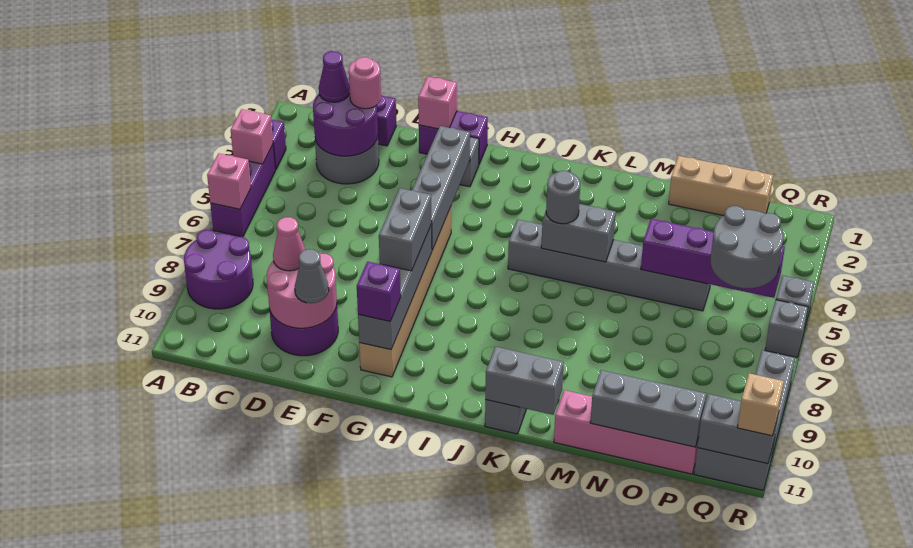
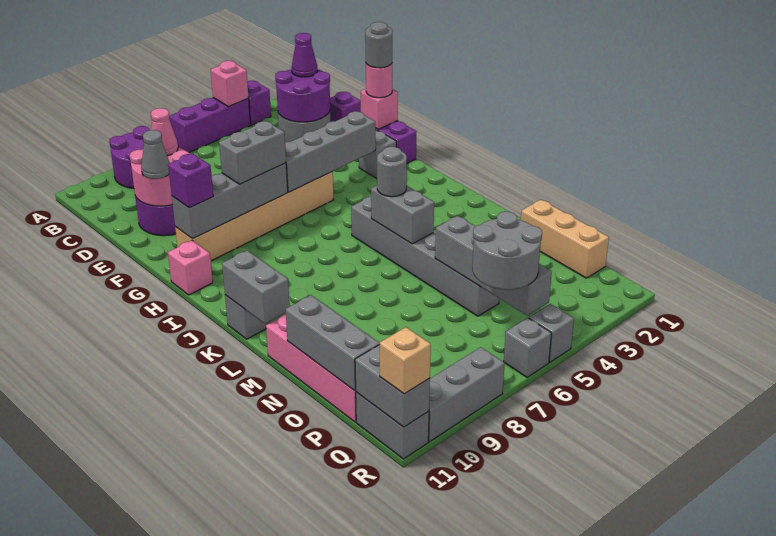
pink brick A6 level 2 -> pink brick H11 level 1
pink round brick D2 level 3 -> pink round brick F1 level 3
none -> grey round brick F1 level 4
purple brick N5:Q5 level 2 -> grey brick N5:Q5 level 2

